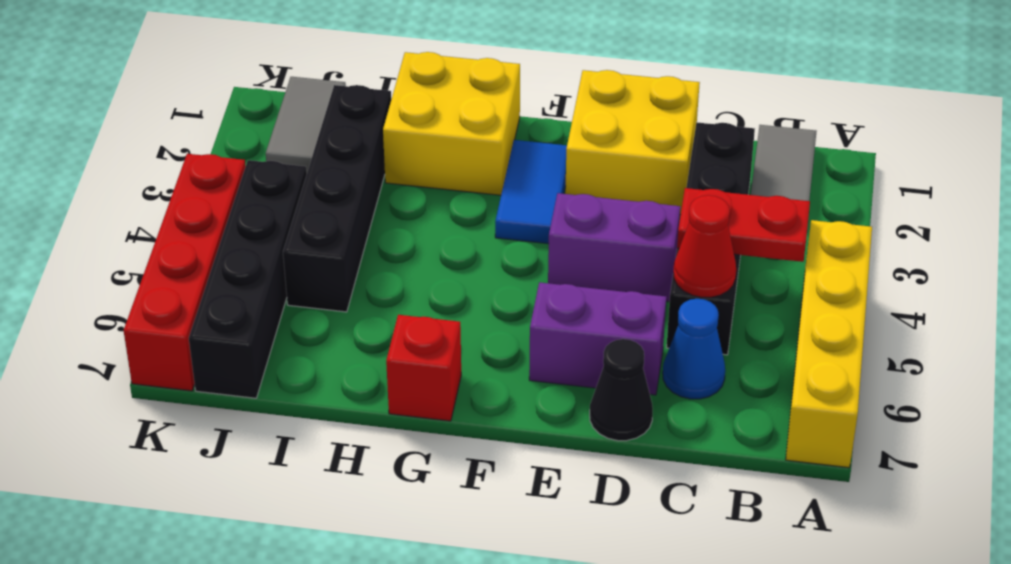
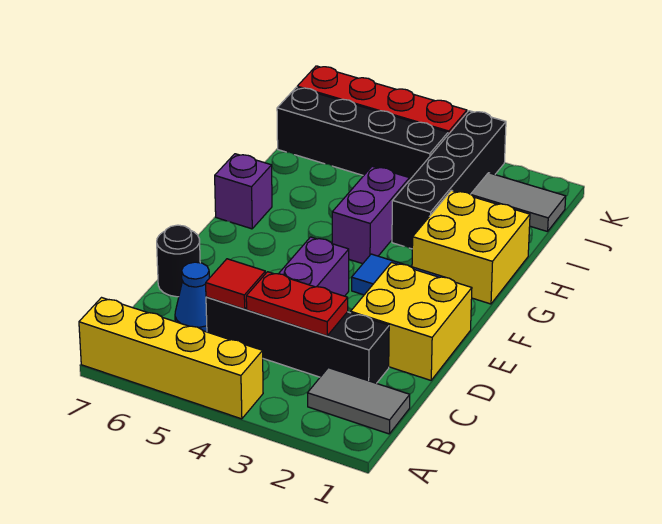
red plate B4:C4 level 2 -> red plate C3:C4 level 2
red cone C5 level 2 -> red tile C5 level 2
purple brick D6:E6 level 1 -> purple brick G4:H4 level 1
black cone D7 level 1 -> black round brick D7 level 1
red brick G7 level 1 -> purple brick G7 level 1
black brick I2:I5 level 1 -> black brick H3:K3 level 1

